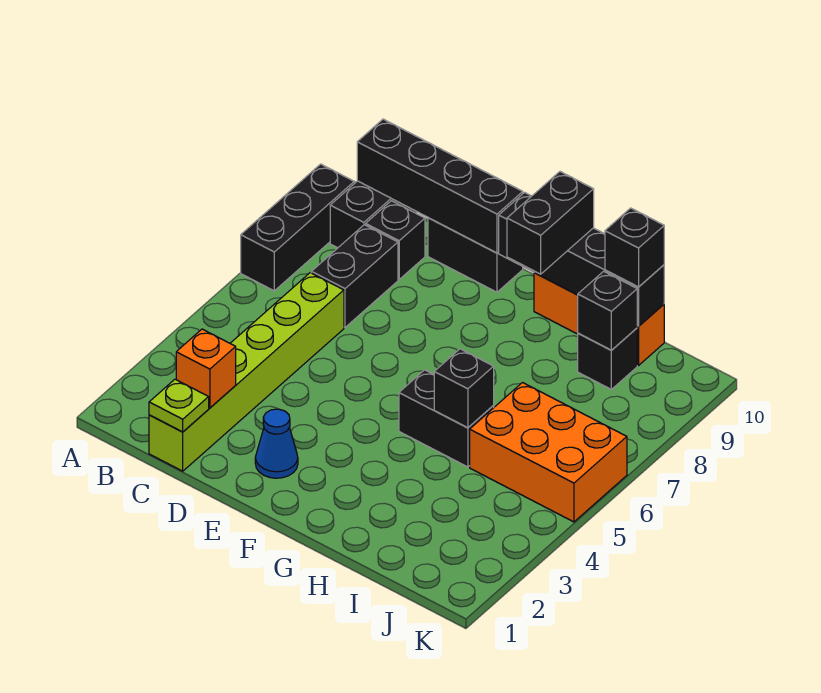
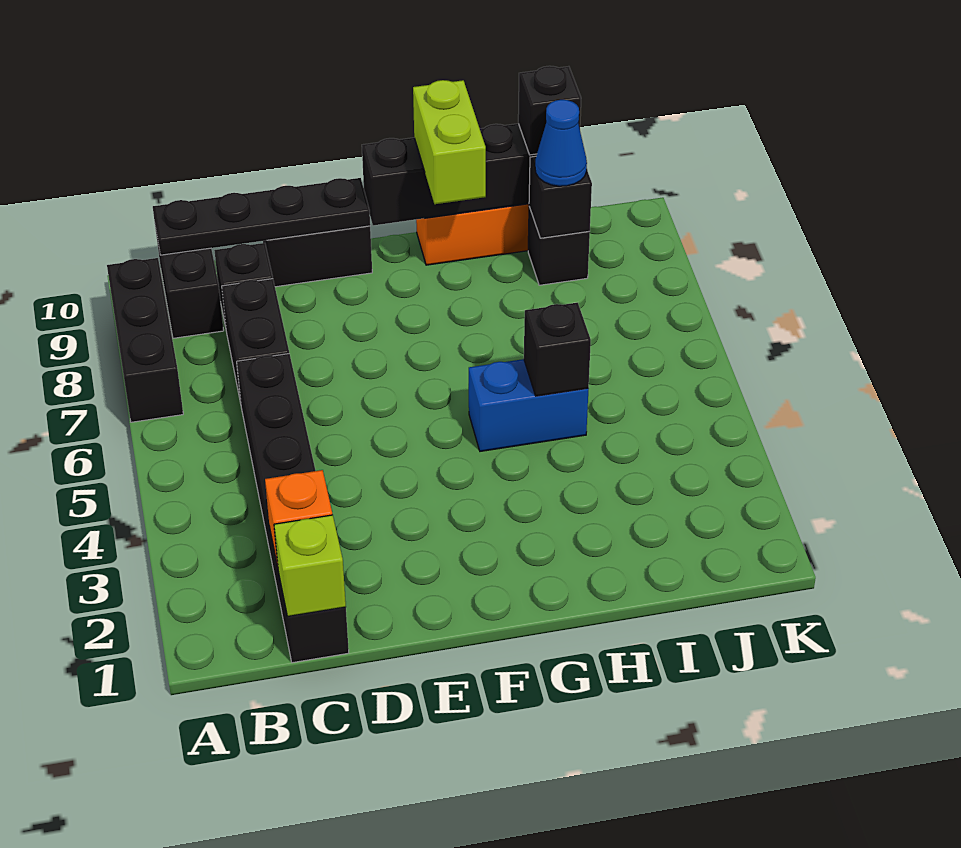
black brick B10:E10 level 2 -> black plate B10:E10 level 2
lime brick C1:C6 level 1 -> black brick C1:C6 level 1
lime plate C1 level 2 -> lime brick C1 level 2
blue cone E2 level 1 -> blue cone I9 level 3
black brick G5:H5 level 1 -> blue brick G5:H5 level 1
black brick G9:G10 level 3 -> lime brick G9:G10 level 3
orange brick I5:K6 level 1 -> none

